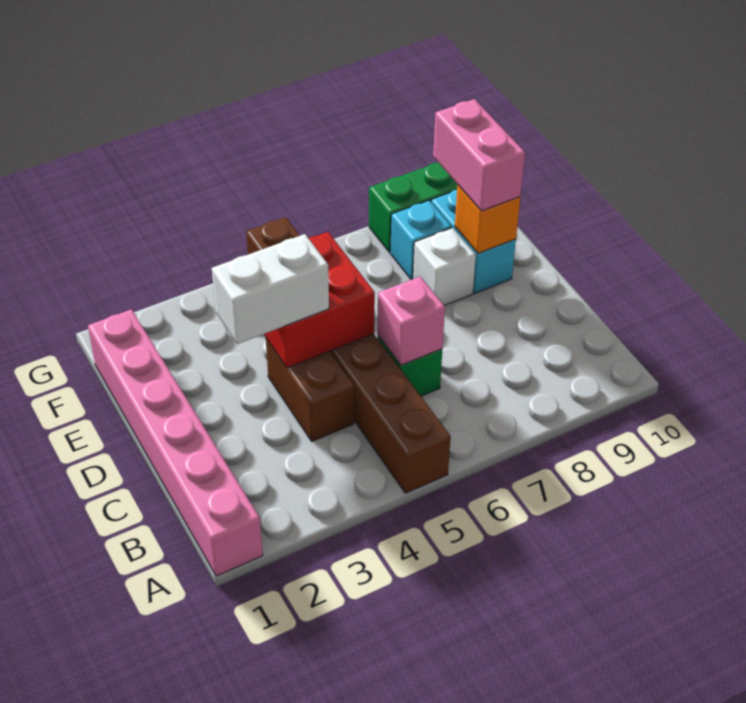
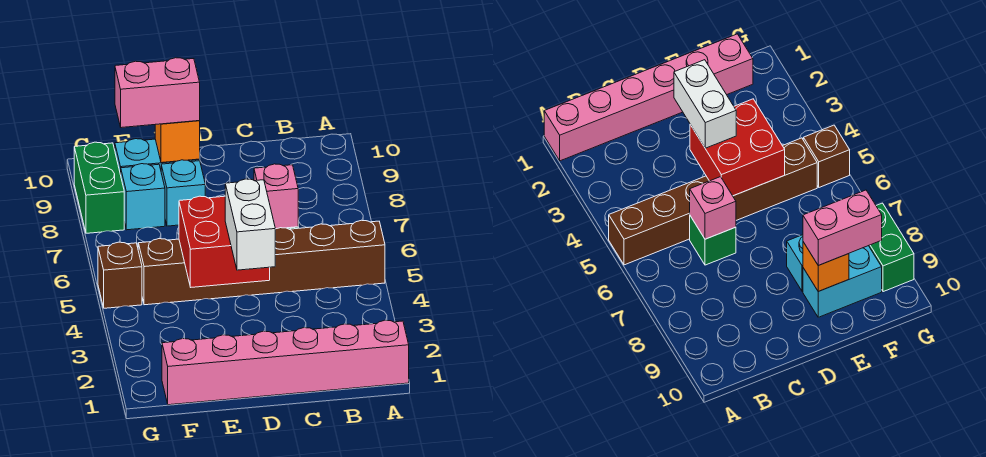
brown brick C4:D4 level 1 -> none
white brick E8 level 1 -> cyan brick E8 level 1

